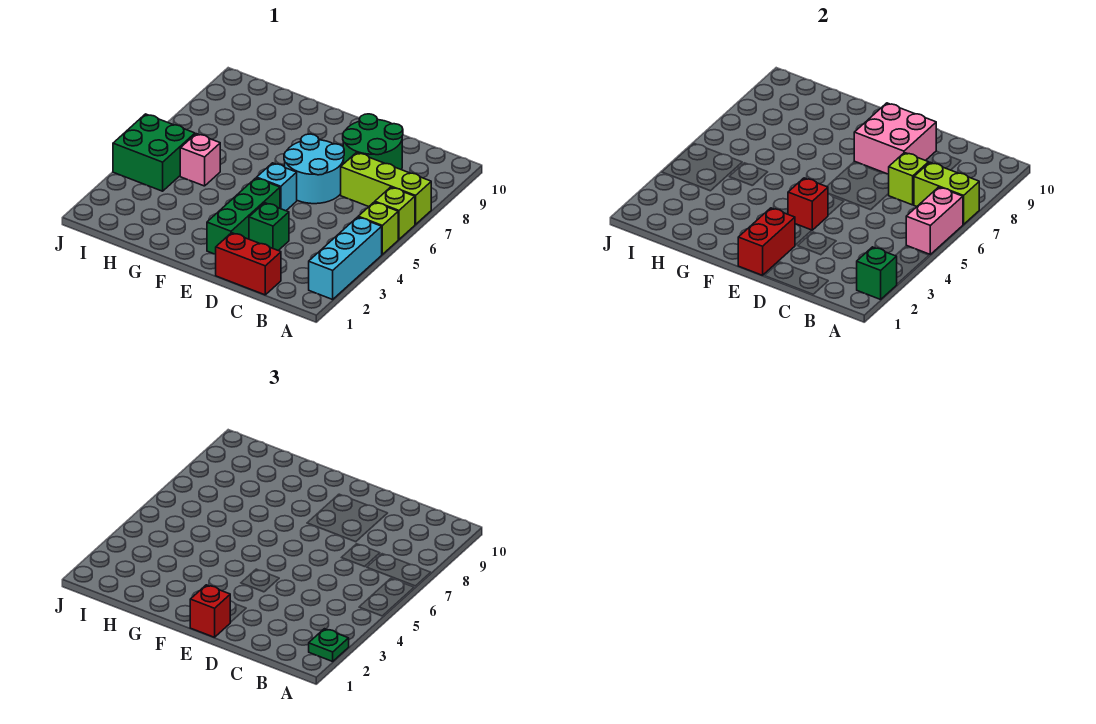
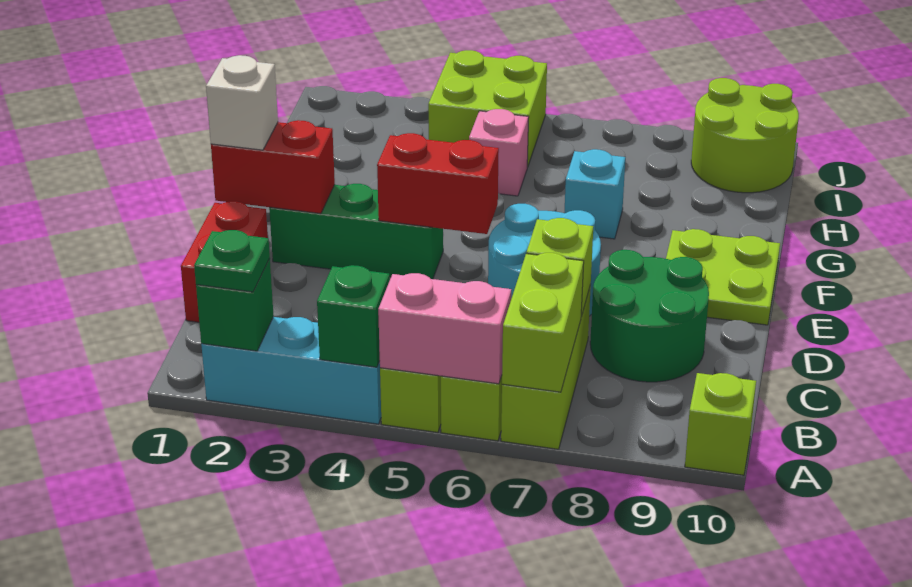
none -> lime brick A10 level 1
green brick D3 level 1 -> green brick A4 level 2
pink brick D8:E9 level 2 -> none
red brick E1 level 3 -> white brick E1 level 3
red brick E4 level 2 -> red brick E4:E5 level 2
cyan brick E5 level 1 -> cyan brick G7 level 1
none -> lime plate E9:F10 level 1
green brick I4:J5 level 1 -> lime brick I4:J5 level 1
none -> lime round brick I9:J10 level 1

